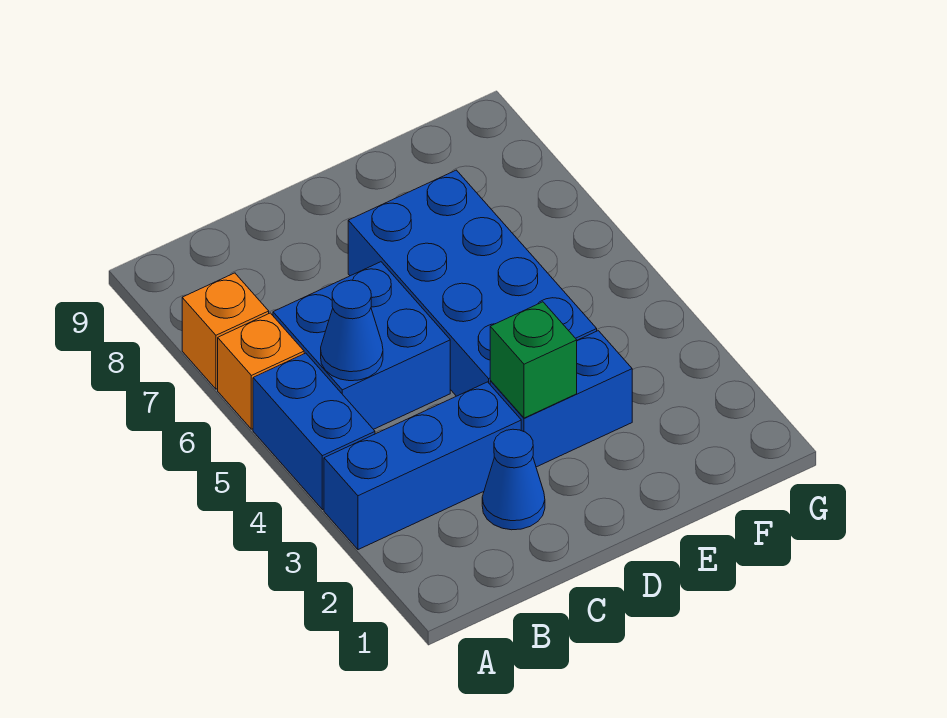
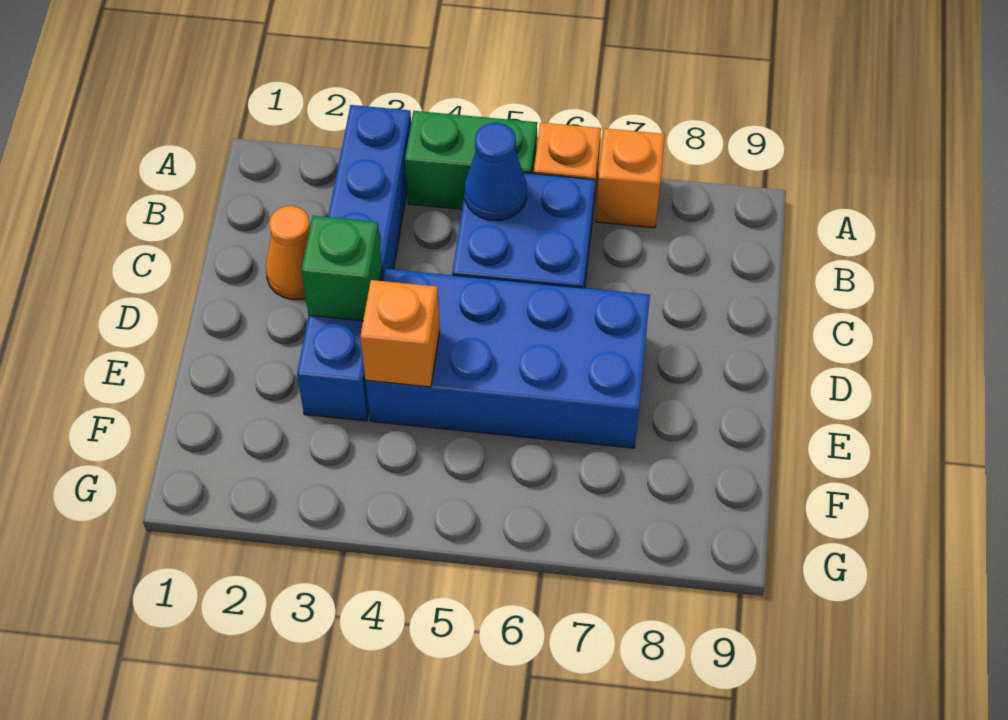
blue brick A4:A5 level 1 -> green brick A4:A5 level 1
blue cone C2 level 1 -> orange cone C2 level 1
none -> orange brick E4 level 2

